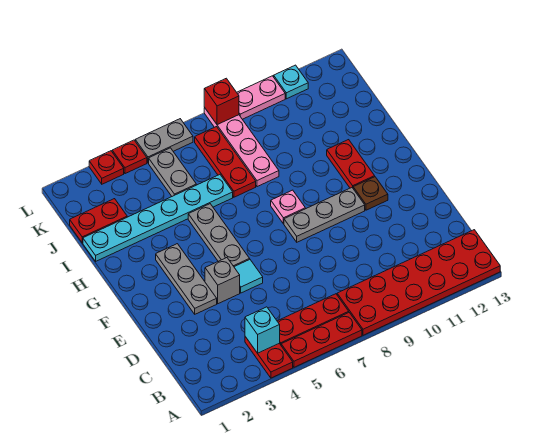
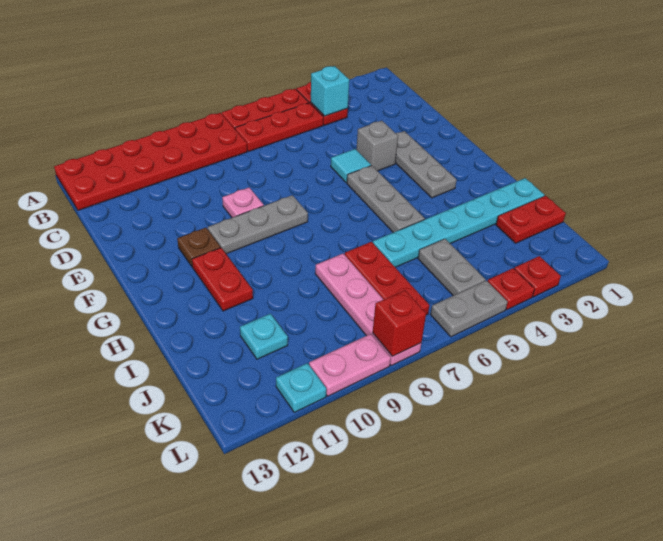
pink plate G8 level 1 -> pink plate E9 level 1
none -> cyan plate J11 level 1

